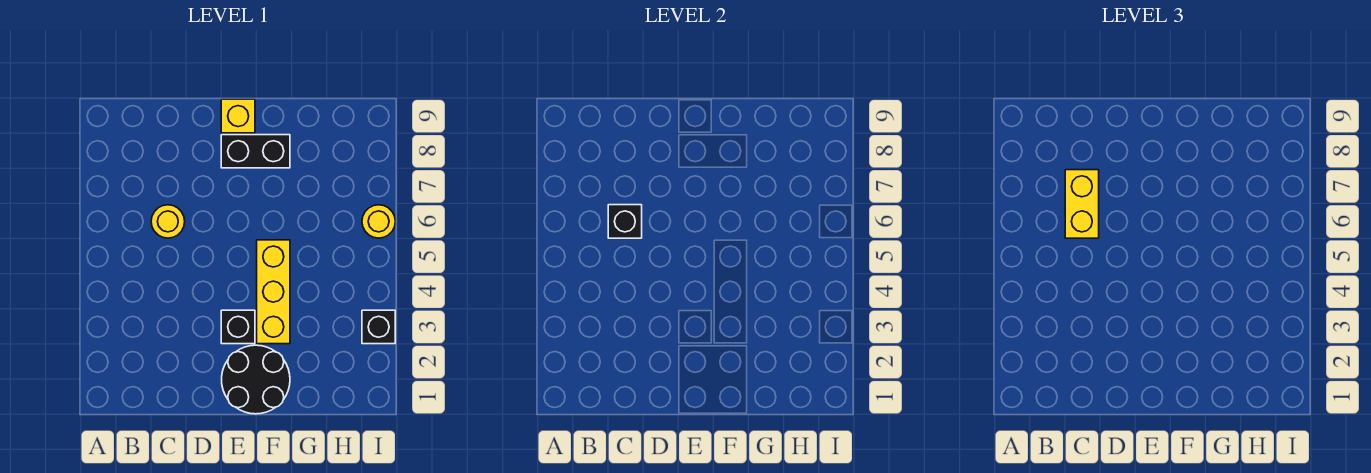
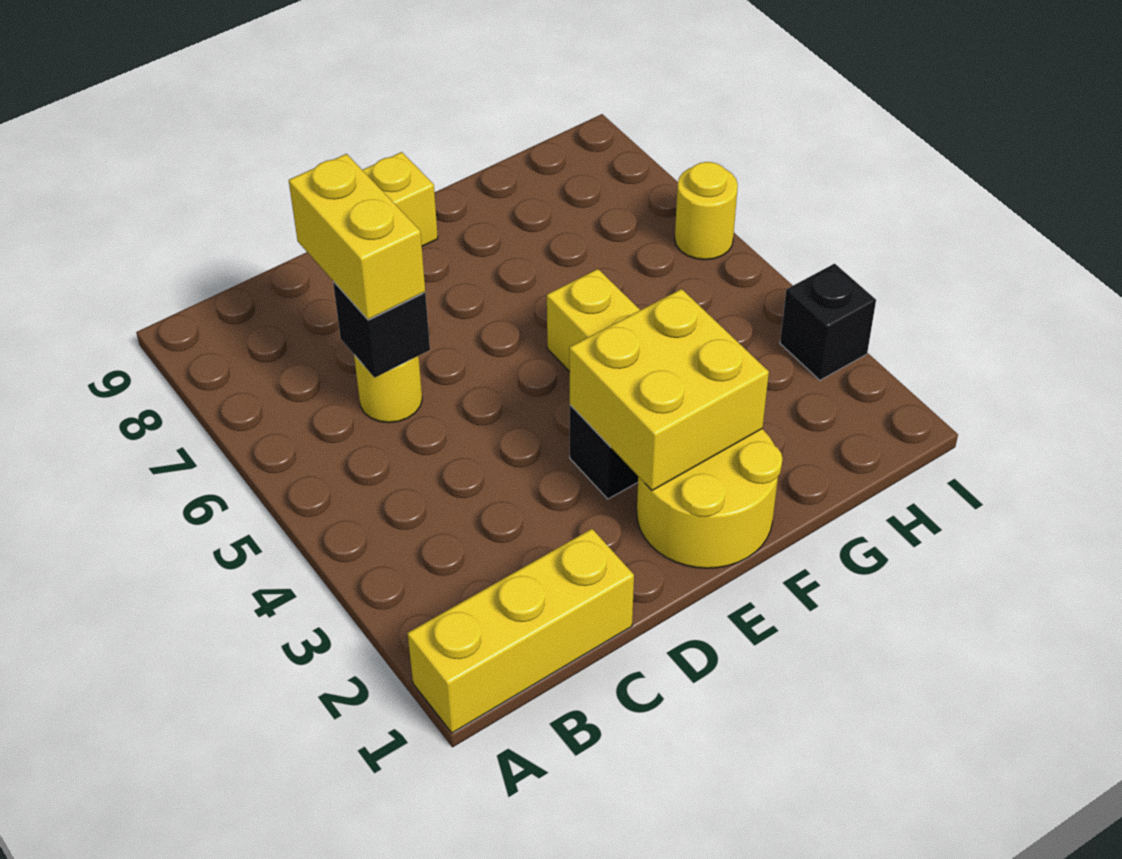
none -> yellow brick A1:C1 level 1
black round brick E1:F2 level 1 -> yellow round brick E1:F2 level 1
none -> yellow brick E2:F3 level 2
black brick E8:F8 level 1 -> none

